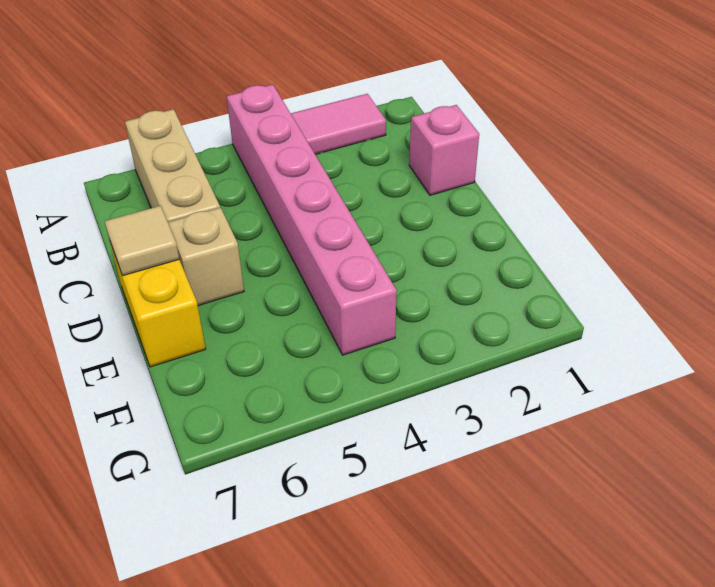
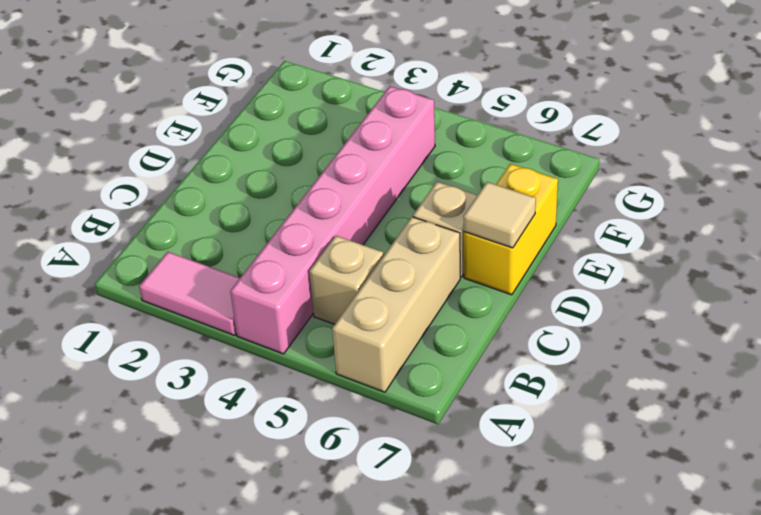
none -> tan brick B5 level 1
pink brick C1 level 1 -> none

